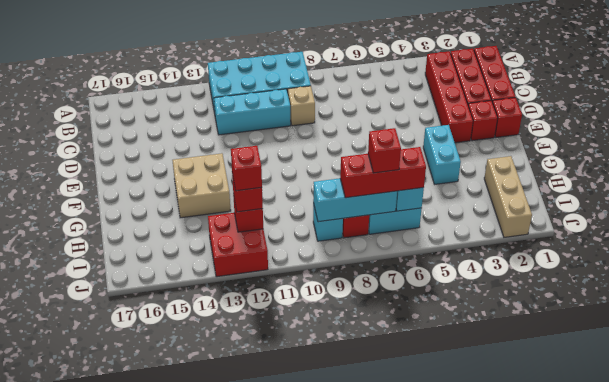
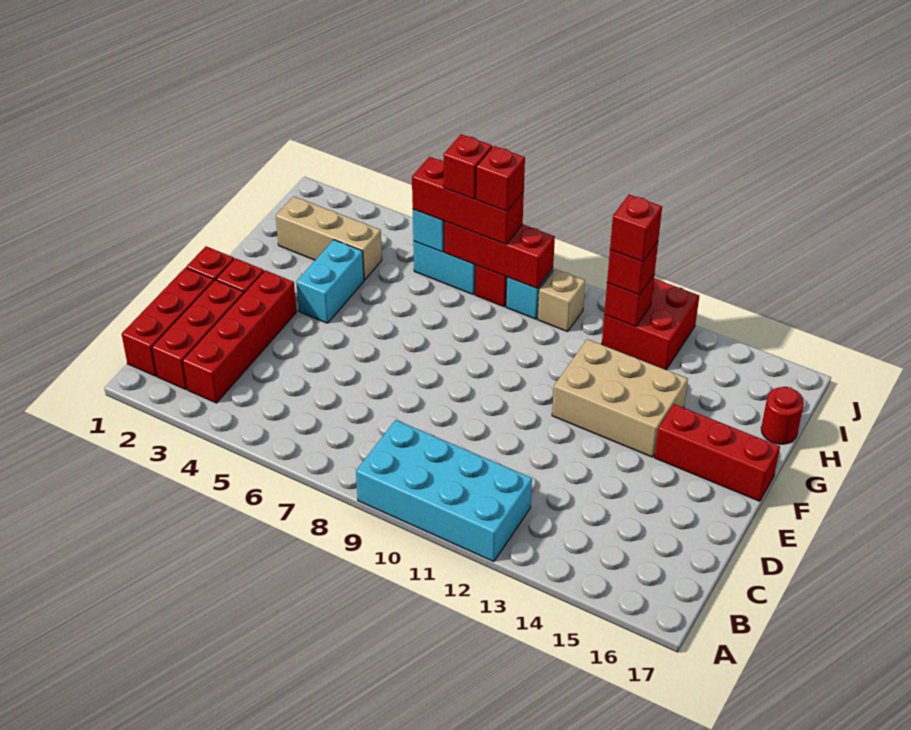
tan brick C9 level 1 -> tan brick I10 level 1
cyan brick C10:C12 level 1 -> none
tan brick F13:G14 level 1 -> tan brick F12:G14 level 1
none -> red brick F15:F17 level 1
tan brick H2:J2 level 1 -> tan brick H2:H4 level 1
none -> red round brick H17 level 1
cyan brick I7:I9 level 2 -> red brick I7:I9 level 2
none -> red brick I8 level 4

